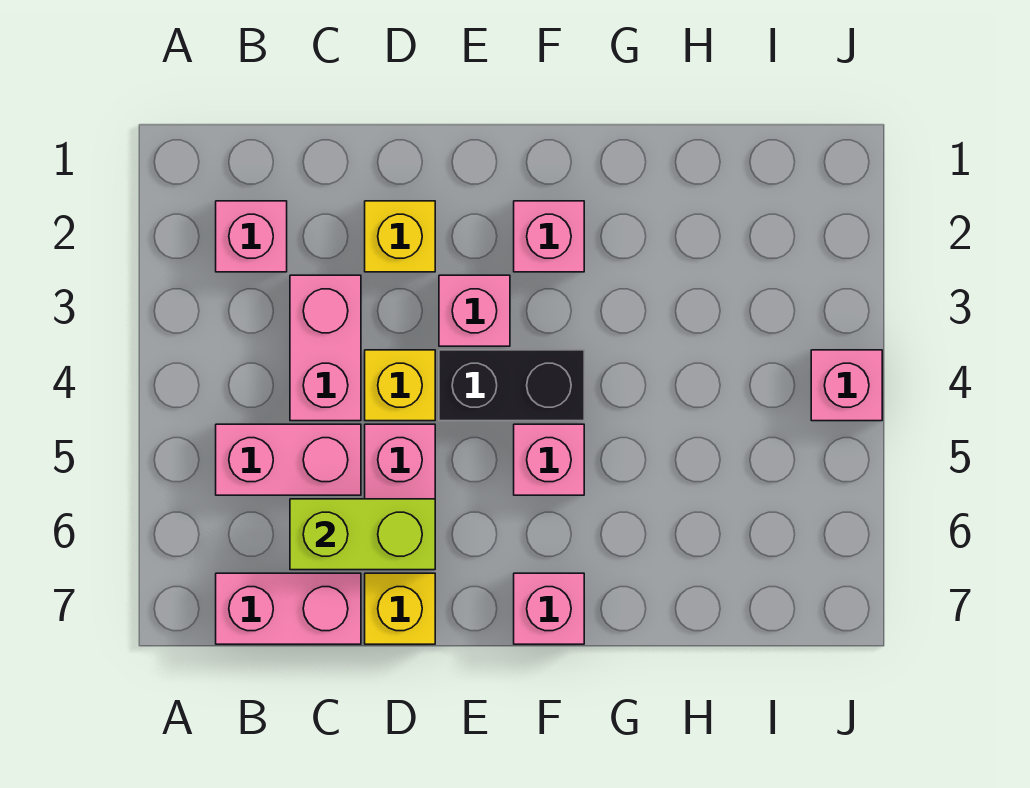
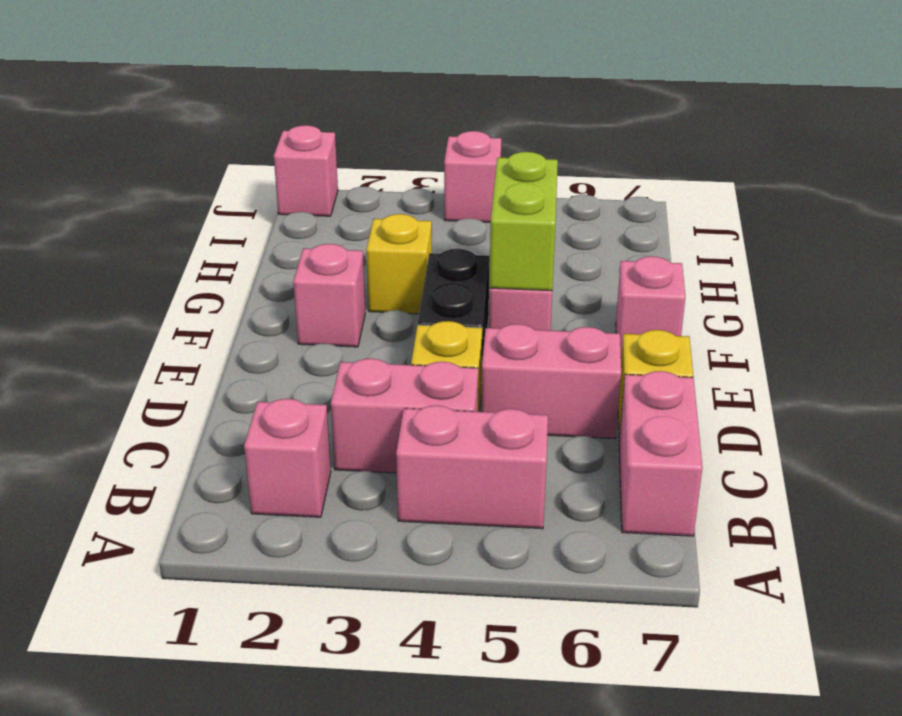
pink brick B5:C5 level 1 -> pink brick B4:B5 level 1
lime brick C6:D6 level 2 -> lime brick F5:G5 level 2
yellow brick D2 level 1 -> yellow brick G3 level 1
pink brick E3 level 1 -> pink brick J1 level 1

